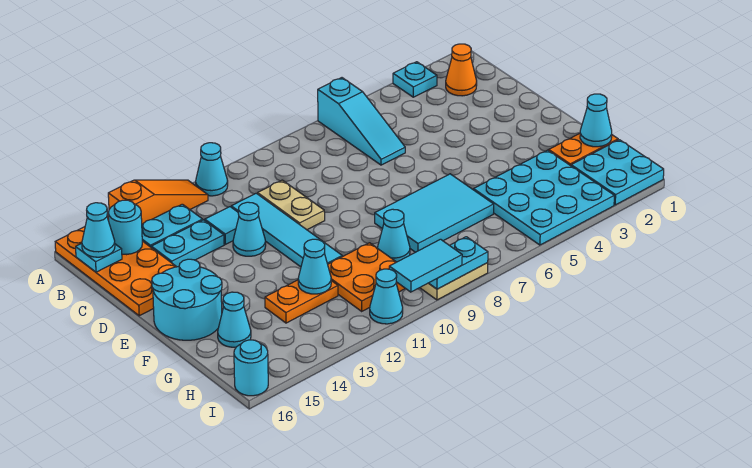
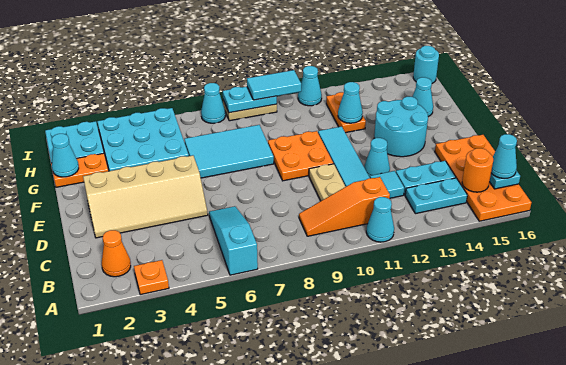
cyan plate A3 level 1 -> orange plate A3 level 1
orange slope A12:A14 level 1 top 14 -> orange slope B9:B11 level 1 top 11
cyan round brick B15 level 2 -> orange round brick B15 level 2
none -> tan slope D2:E5 level 1 top E
cyan round brick E15:F16 level 1 -> cyan round brick E13:F14 level 1
cyan cone G9 level 1 -> cyan cone I7 level 1
orange plate G10:H11 level 1 -> orange plate E9:F10 level 1
orange plate G12:G13 level 1 -> orange plate G12:H12 level 1

